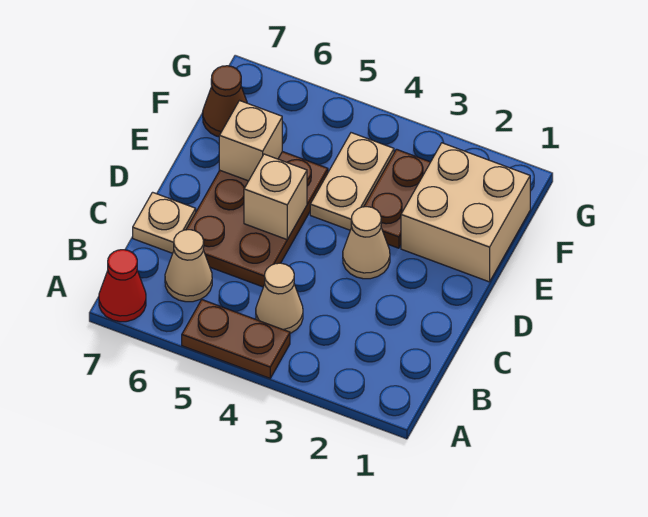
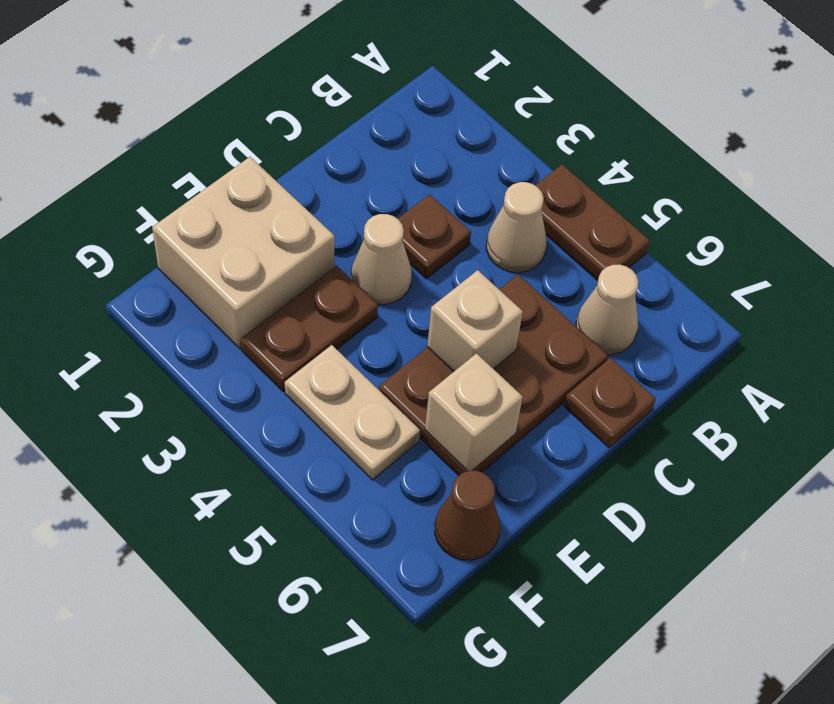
red cone A7 level 1 -> none
none -> brown plate C3 level 1
tan plate C7 level 1 -> brown plate C7 level 1
tan plate E4:F4 level 1 -> tan plate F4:F5 level 1

